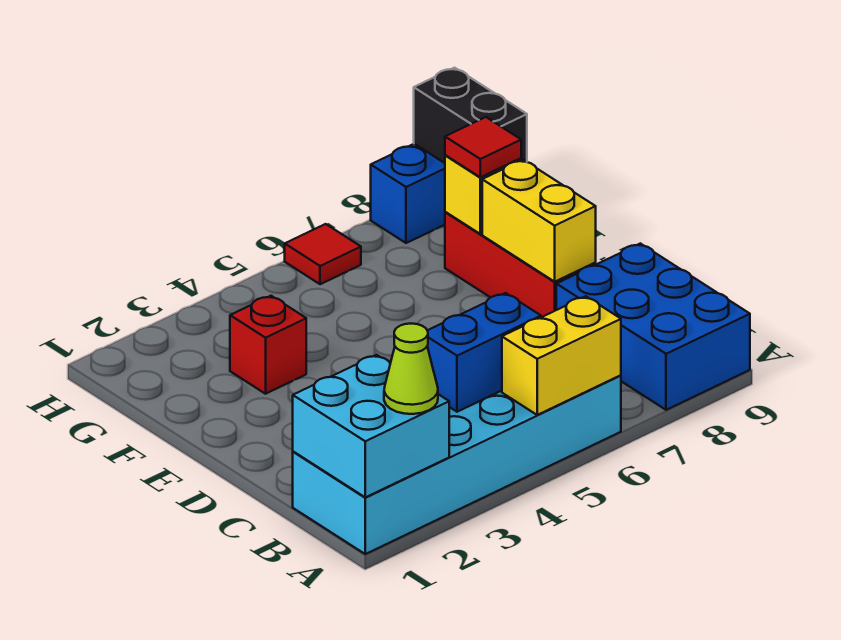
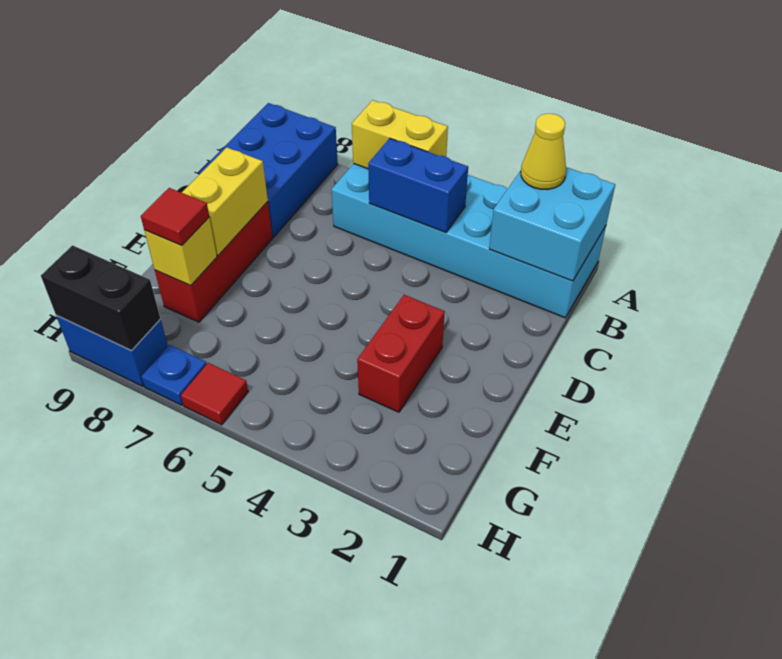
lime cone A2 level 3 -> yellow cone A2 level 3
red brick F3 level 1 -> red brick E3:F3 level 1
black brick G9:H9 level 2 -> black brick H8:H9 level 2
none -> blue plate H7 level 1

